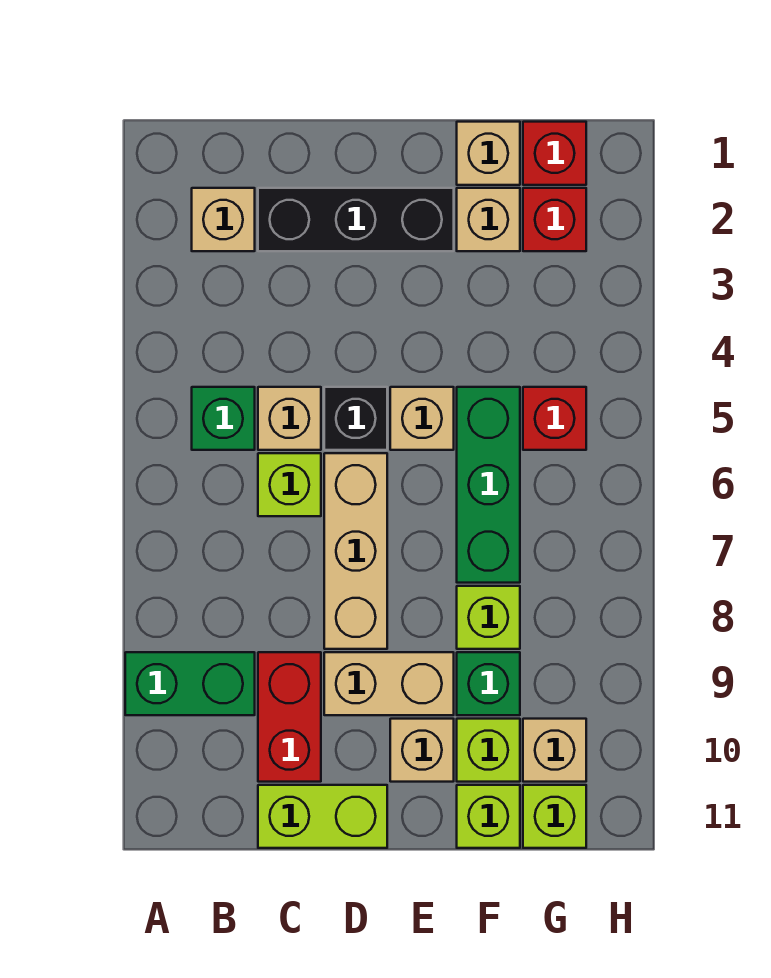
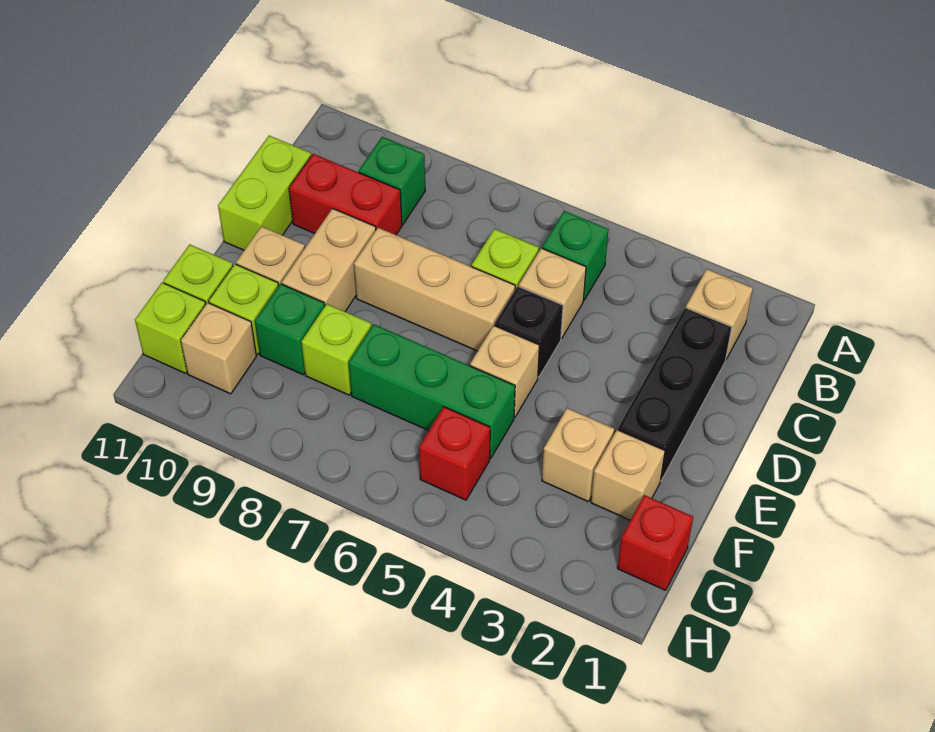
green brick A9:B9 level 1 -> green brick B9 level 1
tan brick F1 level 1 -> tan brick F3 level 1
red brick G2 level 1 -> none

